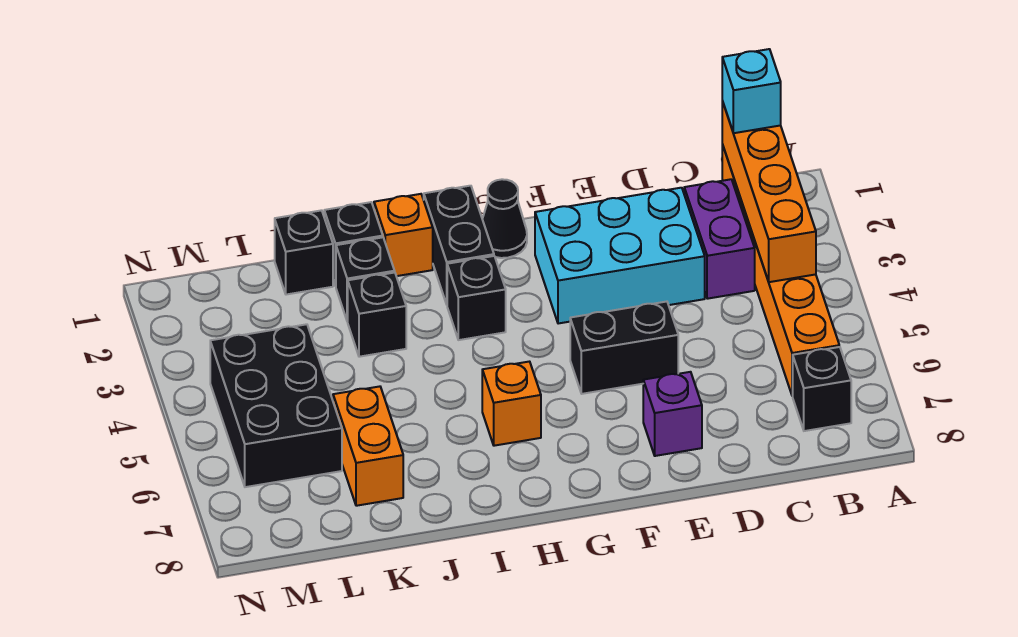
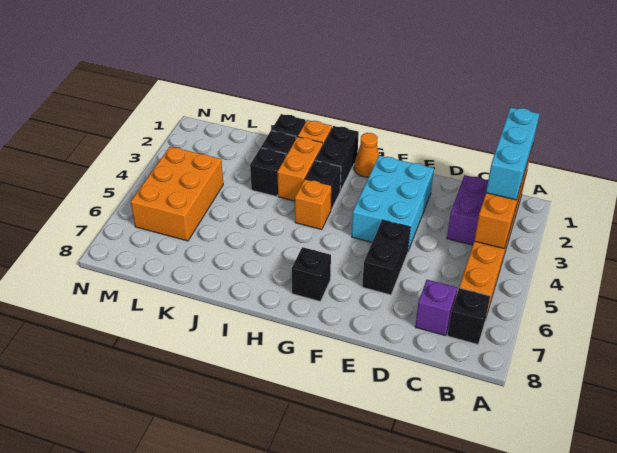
cyan brick B1 level 3 -> cyan brick B1:B3 level 3
cyan brick D2:F3 level 1 -> cyan brick E2:F4 level 1
black brick E5:F5 level 1 -> black brick E5:E6 level 1
purple brick E7 level 1 -> purple brick C7 level 1
black cone G1 level 1 -> orange cone G1 level 1
orange brick H6 level 1 -> orange brick H4 level 1
black brick K1 level 1 -> black brick G7 level 1
orange brick K6:K7 level 1 -> orange brick I2:I3 level 1
black brick L4:M6 level 1 -> orange brick L4:M6 level 1

